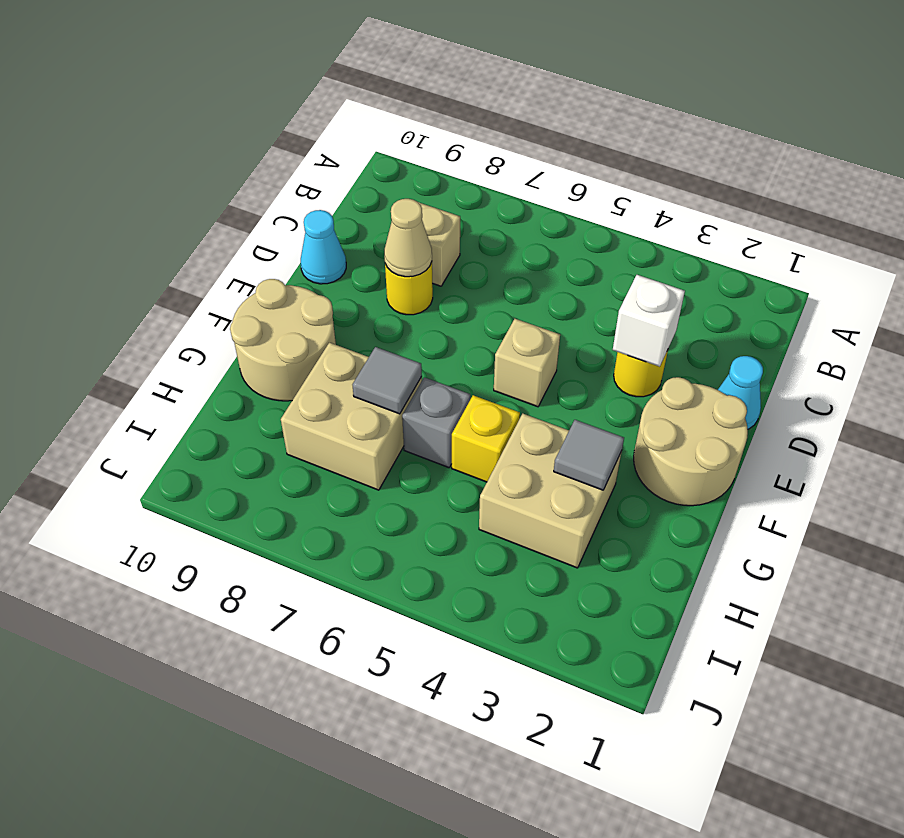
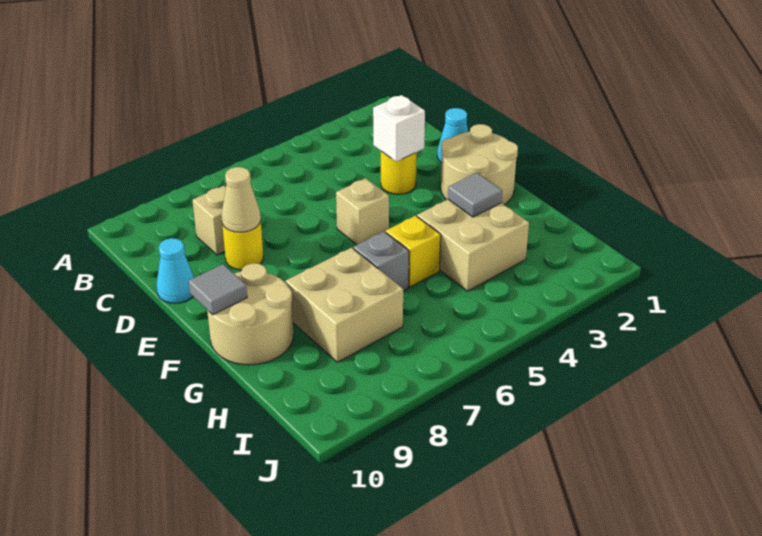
grey tile G7 level 2 -> grey tile F10 level 2

